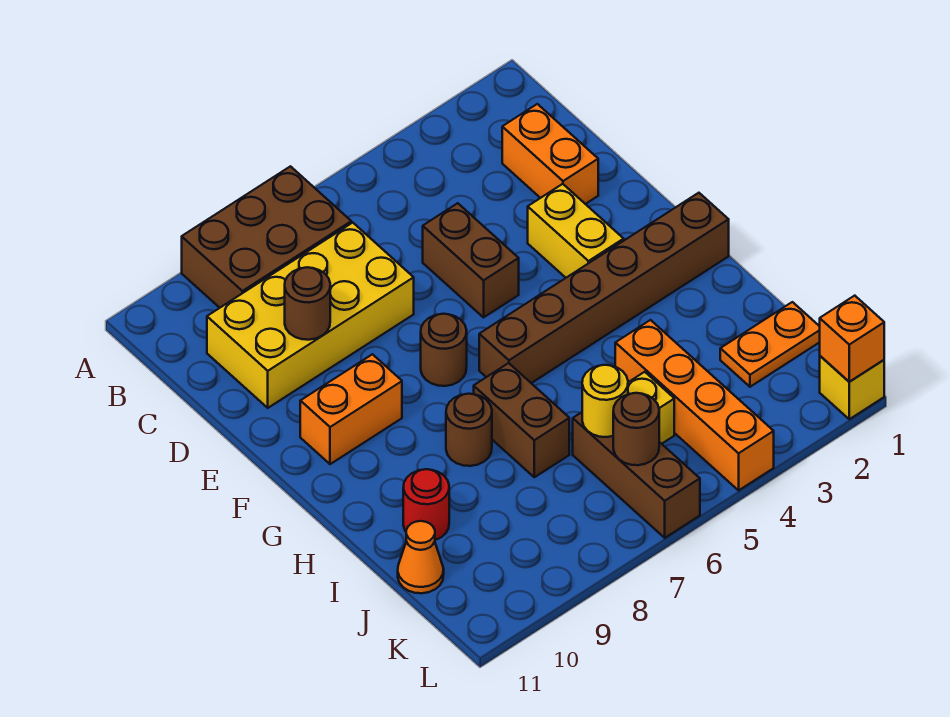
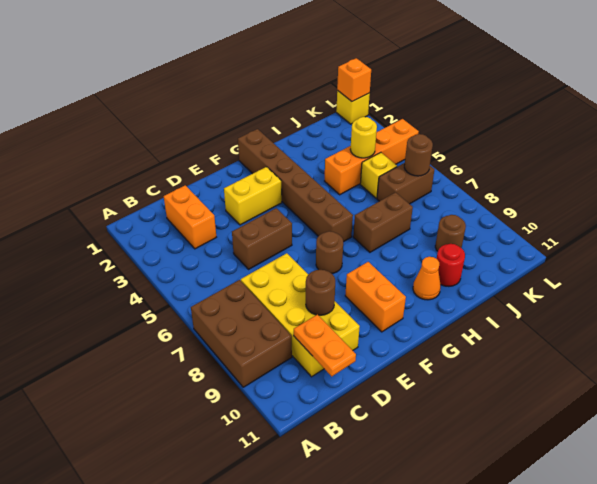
orange brick C2:D2 level 1 -> orange brick C2:C3 level 1
brown round brick H8 level 1 -> brown round brick J9 level 1
orange plate J1:J2 level 1 -> orange plate C10:C11 level 2
brown brick J6:L6 level 1 -> brown brick J6:K6 level 1
yellow round brick J6 level 2 -> yellow round brick J4 level 2
orange cone J11 level 1 -> orange cone H10 level 1

